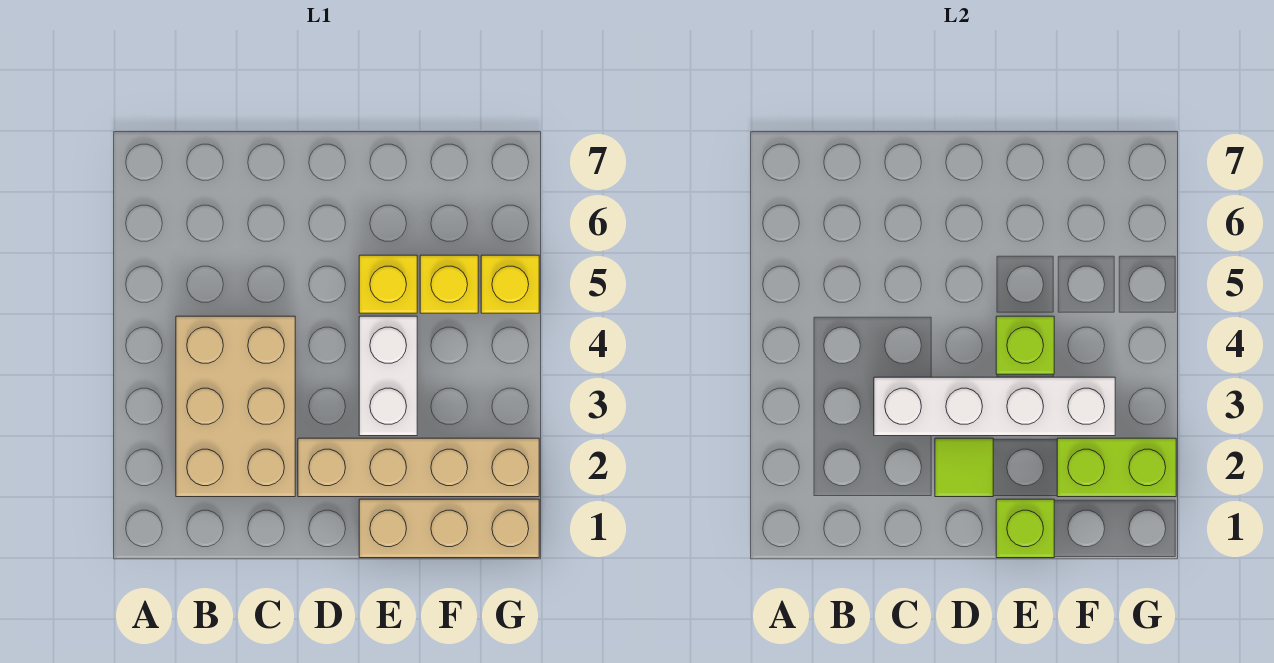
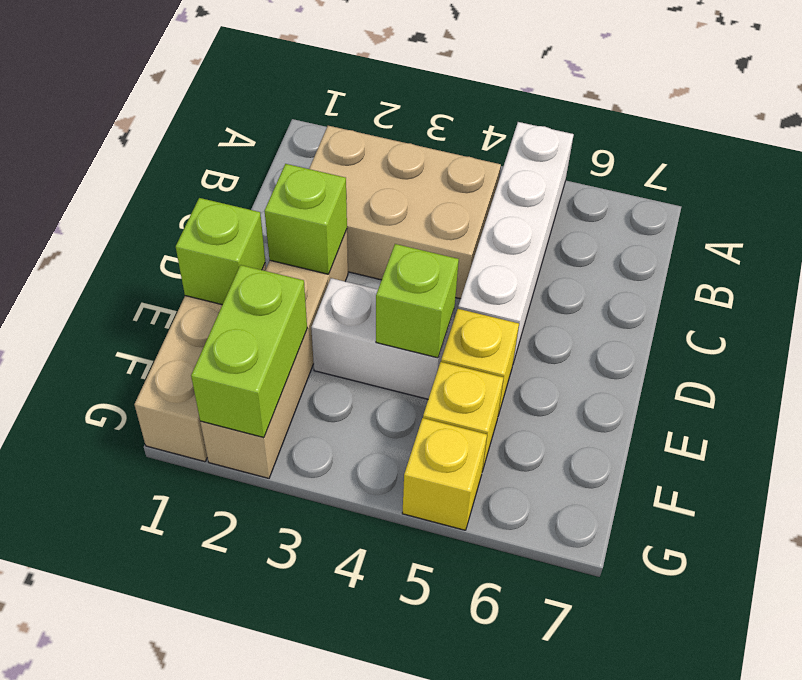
white brick C3:F3 level 2 -> white brick A5:D5 level 1
lime tile D2 level 2 -> lime brick D2 level 2

